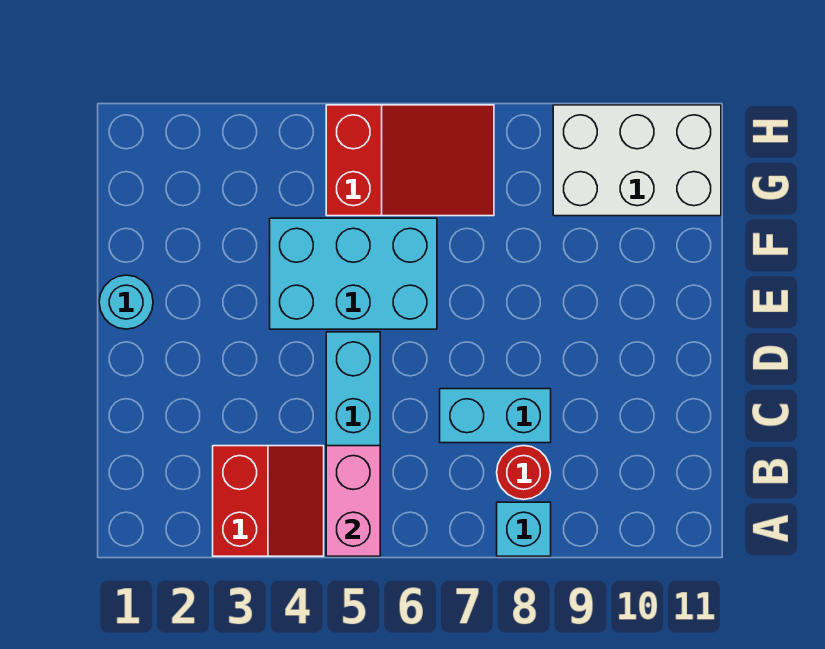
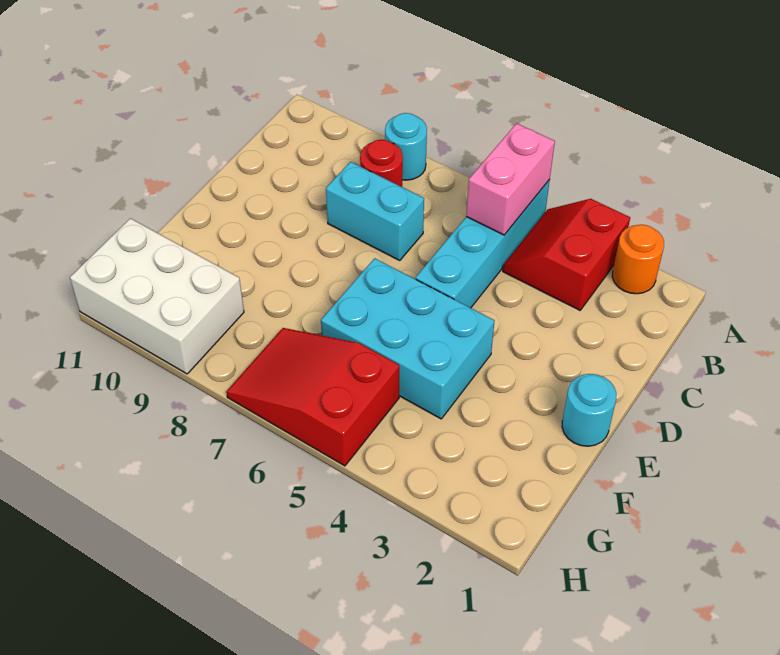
none -> orange round brick A2 level 1
cyan brick A8 level 1 -> cyan round brick A8 level 1

